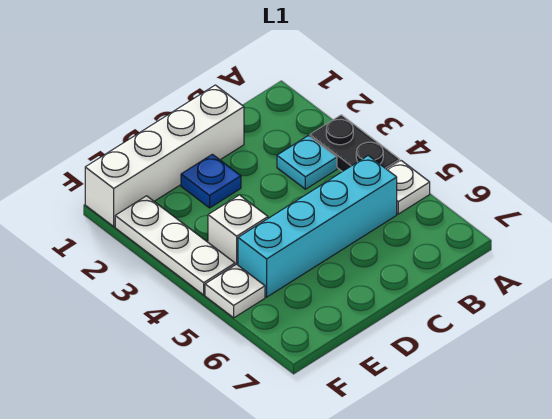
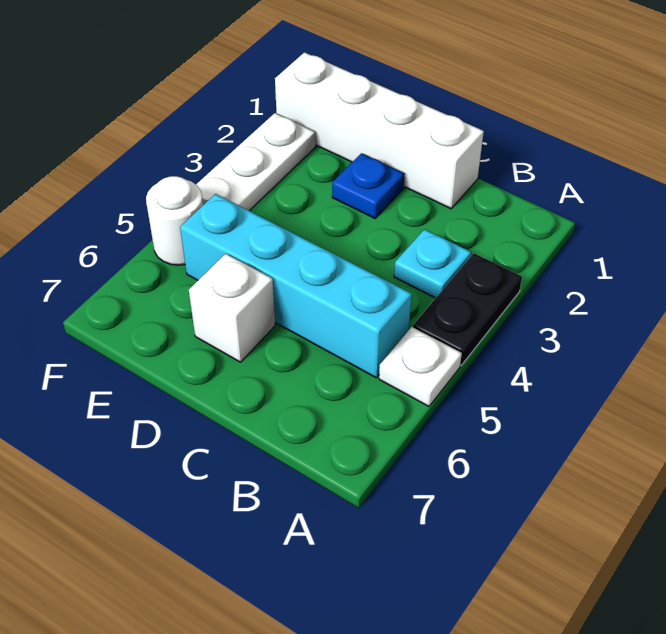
white brick E4 level 1 -> white brick D6 level 1
white plate F5 level 1 -> white round brick F5 level 1

